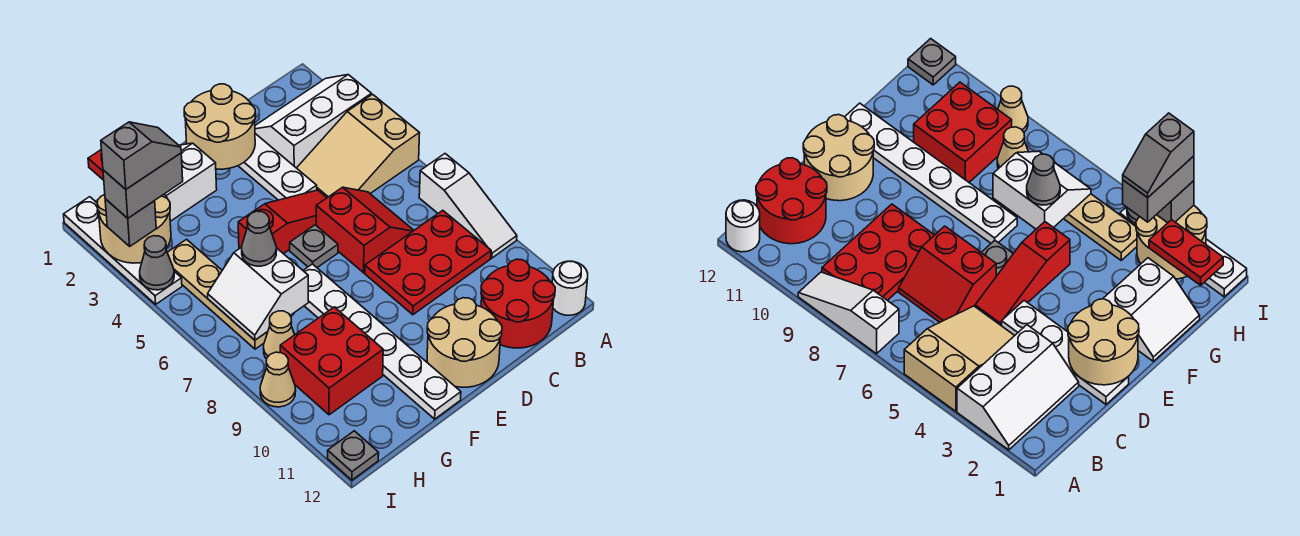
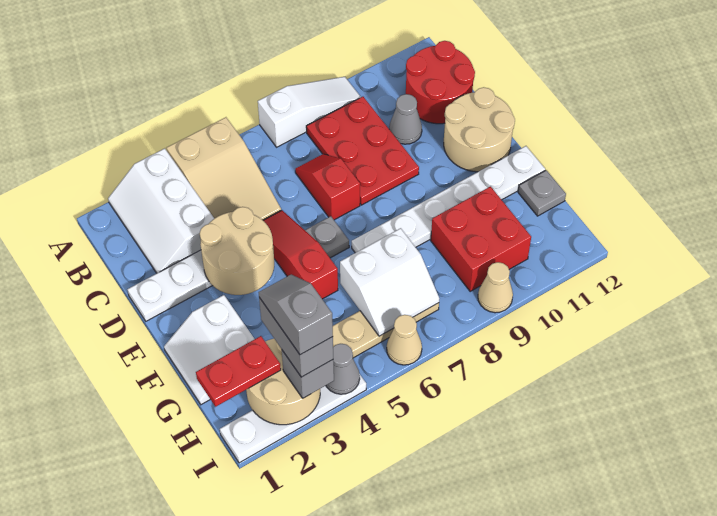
white round brick A12 level 1 -> none
red slope C6:D7 level 1 top D -> red slope C7:D7 level 1 top D
tan round brick D1:E2 level 2 -> tan round brick D3:E4 level 2
grey cone G6 level 3 -> grey cone C10 level 1
tan cone H8 level 1 -> tan cone I6 level 1
grey plate I12 level 1 -> grey plate G12 level 1

